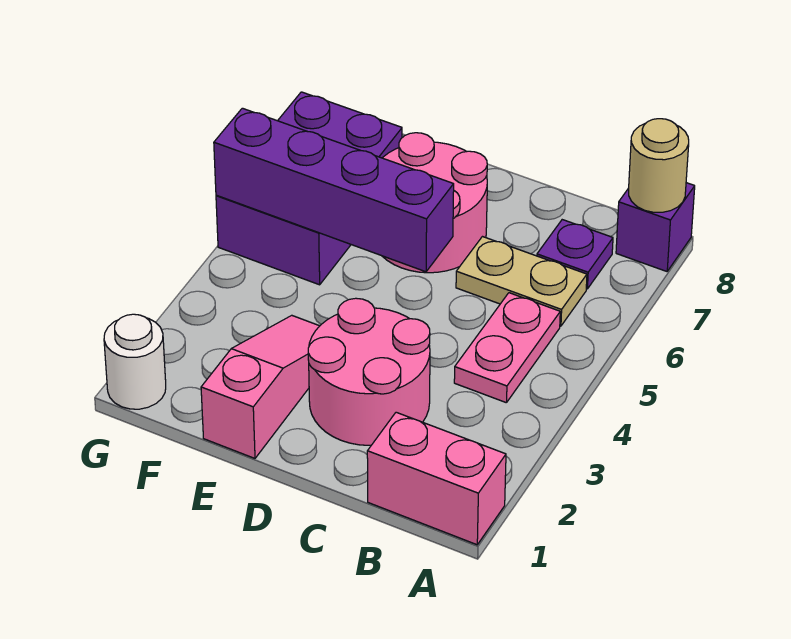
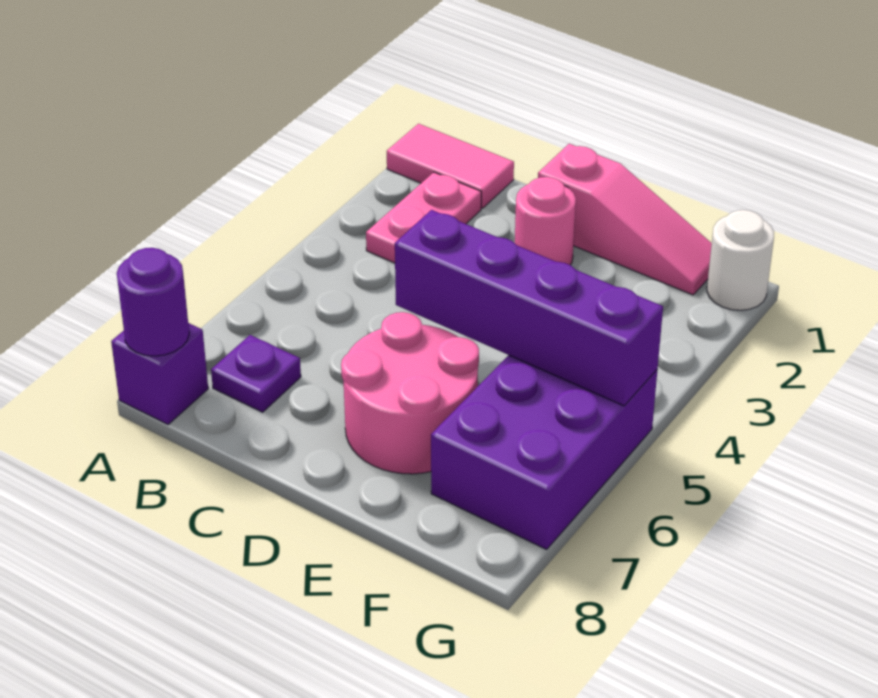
pink brick A1:B1 level 1 -> pink tile A1:B1 level 1
tan round brick A8 level 2 -> purple round brick A8 level 2
pink plate B4:B5 level 1 -> pink plate B2:B3 level 1
tan plate B6:C6 level 1 -> none
pink round brick C2:D3 level 1 -> pink round brick D2 level 1
pink slope E1:E3 level 1 top 1 -> pink slope D1:F1 level 1 top D

